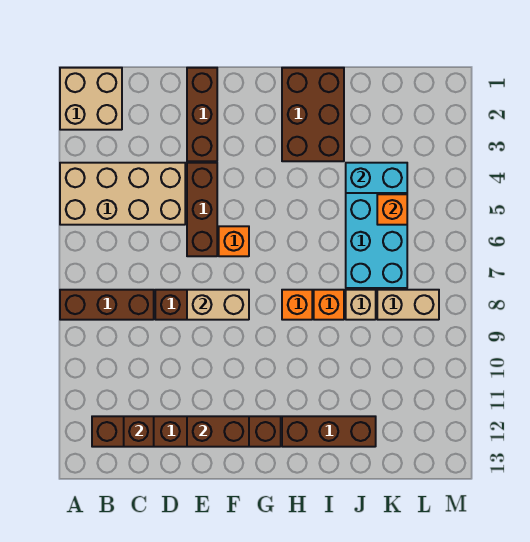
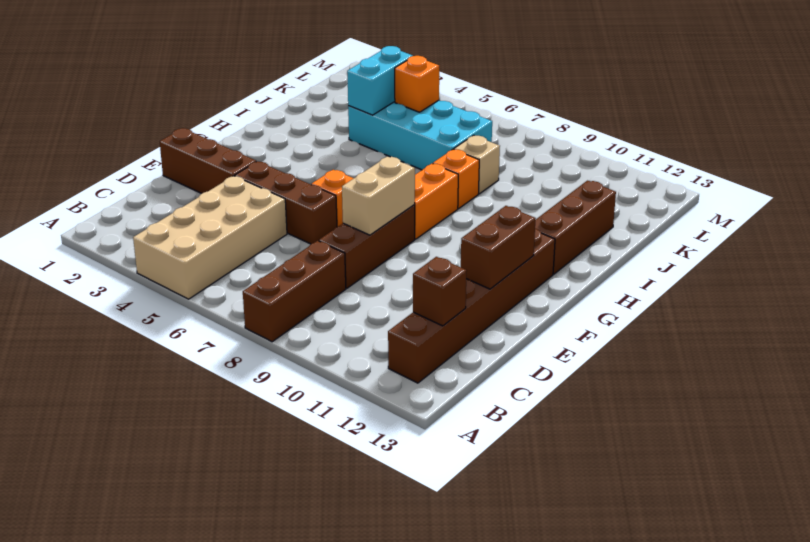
tan brick A1:B2 level 1 -> none
brown brick H1:I3 level 1 -> none
orange brick H8 level 1 -> orange brick G8:H8 level 1
tan brick K8:L8 level 1 -> none

